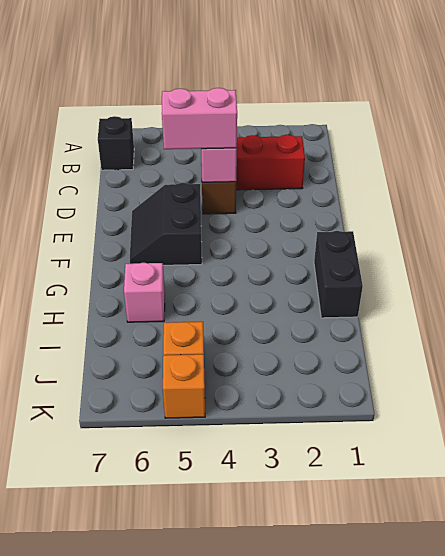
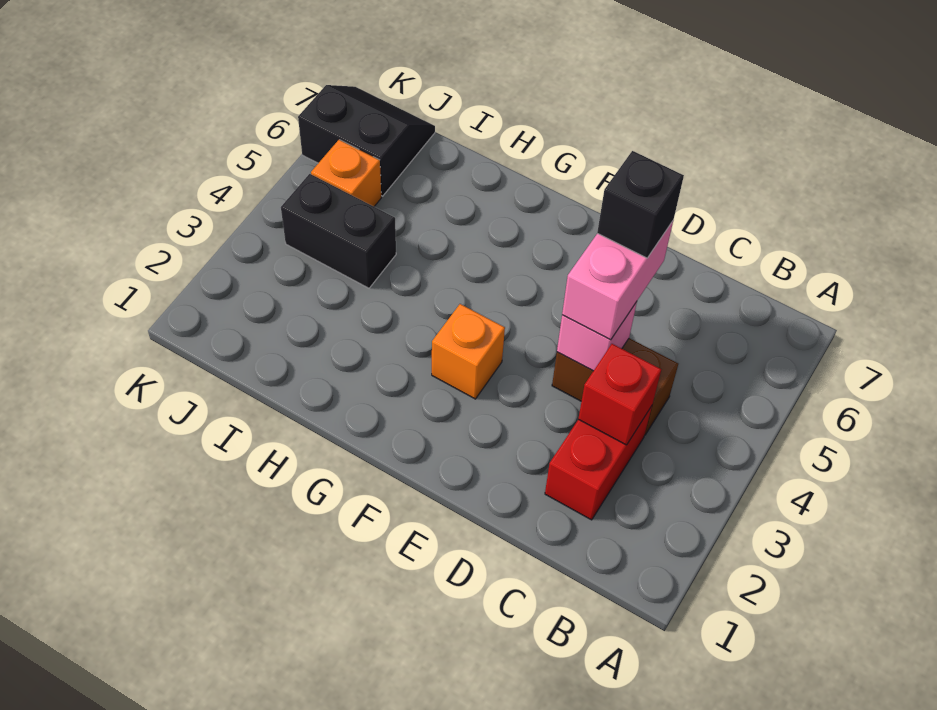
black brick B7 level 1 -> black brick D5 level 4
none -> red brick C3 level 2
black slope E5:F6 level 1 top 5 -> black slope J6:K7 level 1 top 6
black brick G1:H1 level 1 -> black brick I4:J4 level 1
pink brick H6 level 1 -> none
orange brick K5 level 1 -> orange brick F3 level 1

